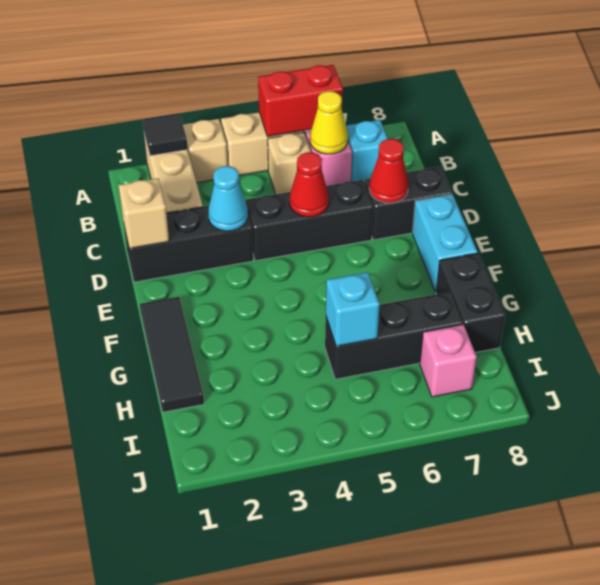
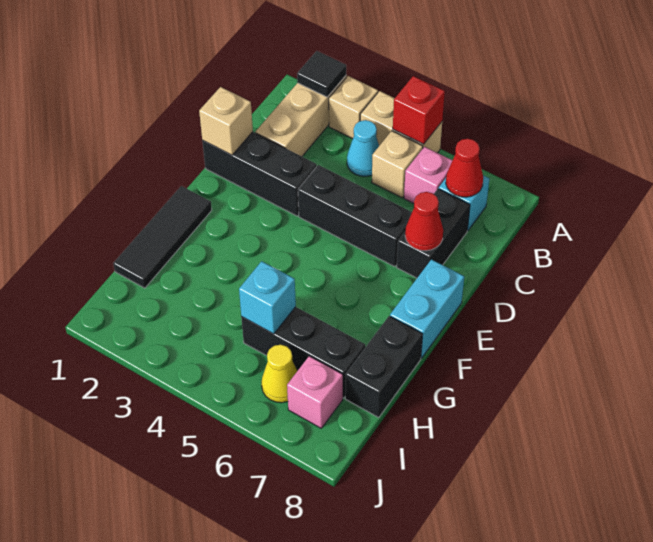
red brick A5:A6 level 2 -> red brick A5 level 2
yellow cone B6 level 2 -> yellow cone I6 level 1
cyan cone D3 level 2 -> cyan cone B4 level 1
red cone D5 level 2 -> red cone B7 level 2
black brick D7:D8 level 1 -> black brick C7:D7 level 1

